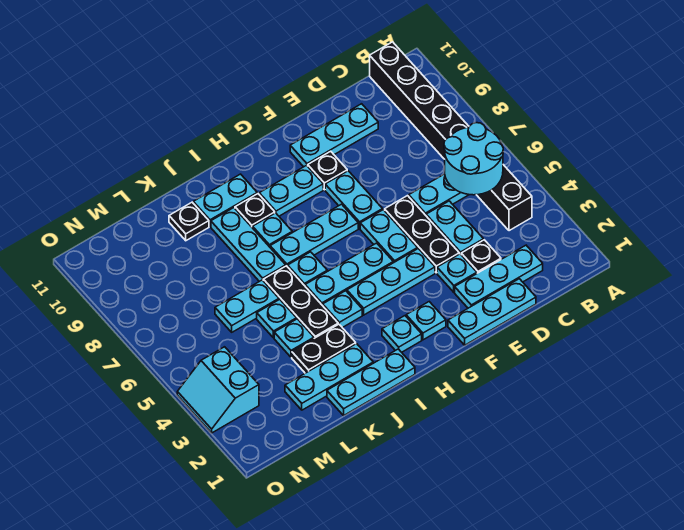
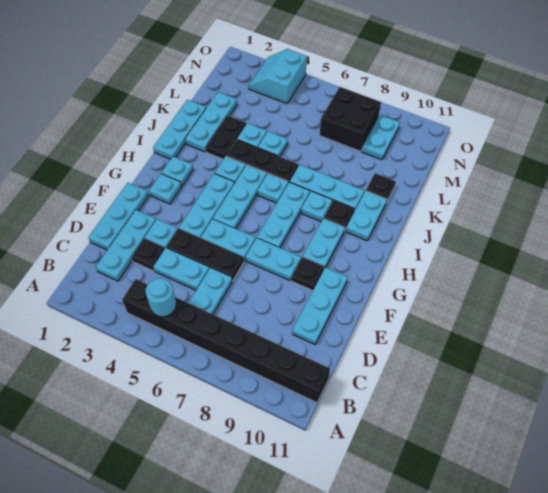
cyan round brick B5:C6 level 2 -> cyan round brick B5 level 2
cyan plate K6:L6 level 1 -> cyan plate M9:N9 level 1
none -> black brick M7:N8 level 1
cyan slope N3:O4 level 1 top N -> cyan slope N3:O4 level 1 top 4

